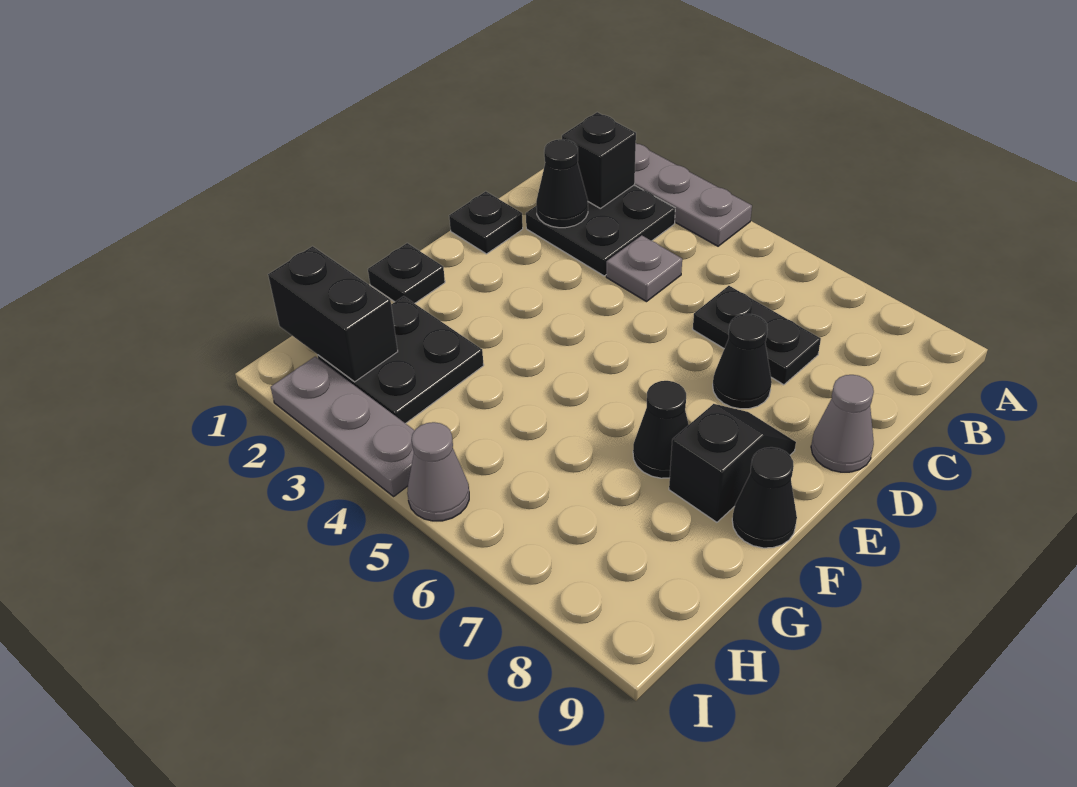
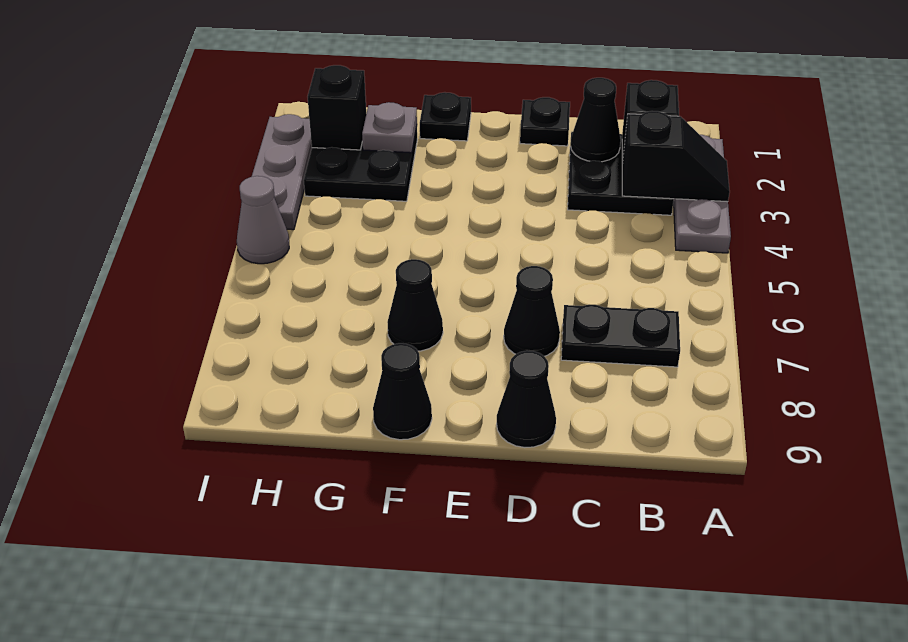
grey plate C4 level 1 -> grey plate G2 level 2
black plate C6:C7 level 1 -> black plate B7:C7 level 1
grey cone D9 level 1 -> black cone D9 level 1
black slope E8:F8 level 1 top F -> black slope A3:B3 level 2 top B
black brick H1:H2 level 2 -> black brick H2 level 2

